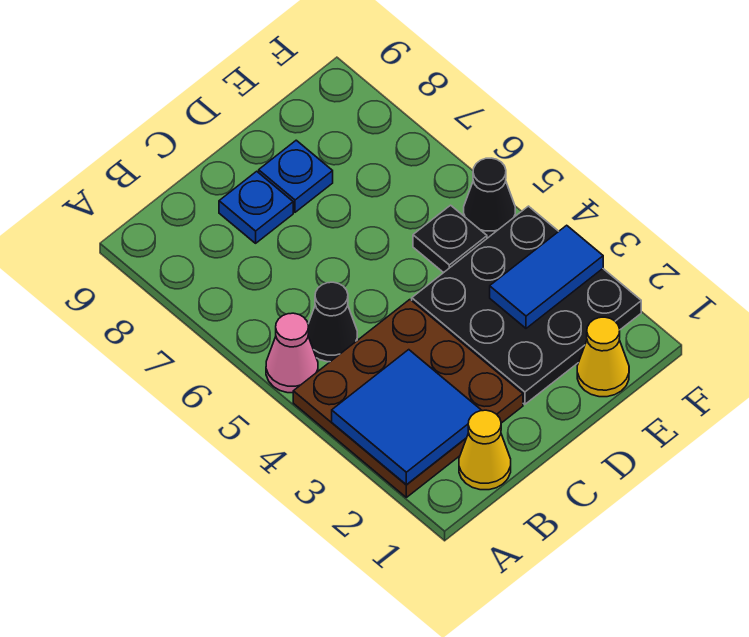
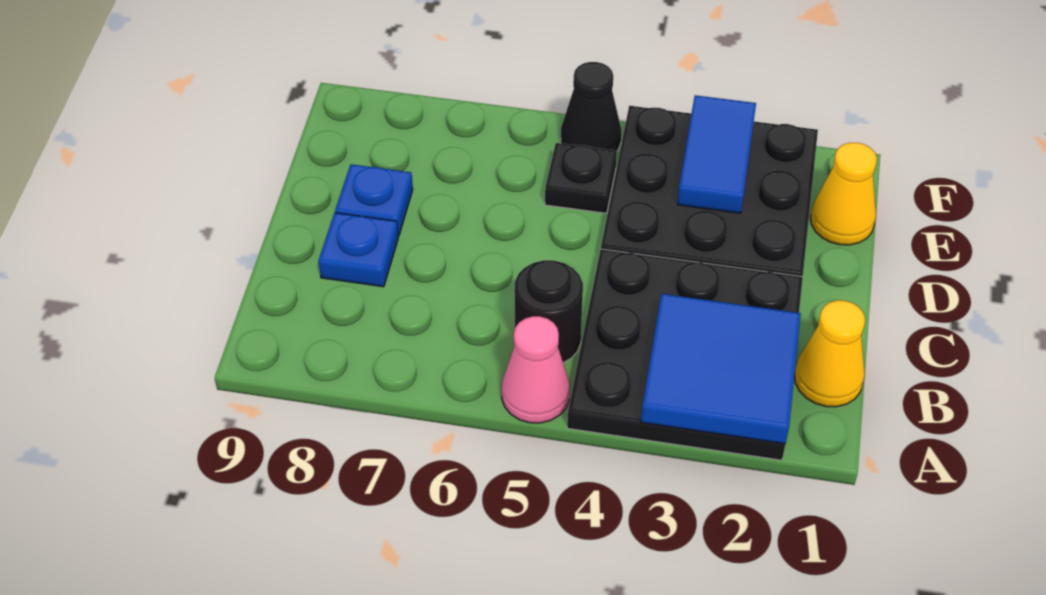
brown plate A2:C4 level 1 -> black plate A2:C4 level 1
black cone B5 level 1 -> black round brick B5 level 1

